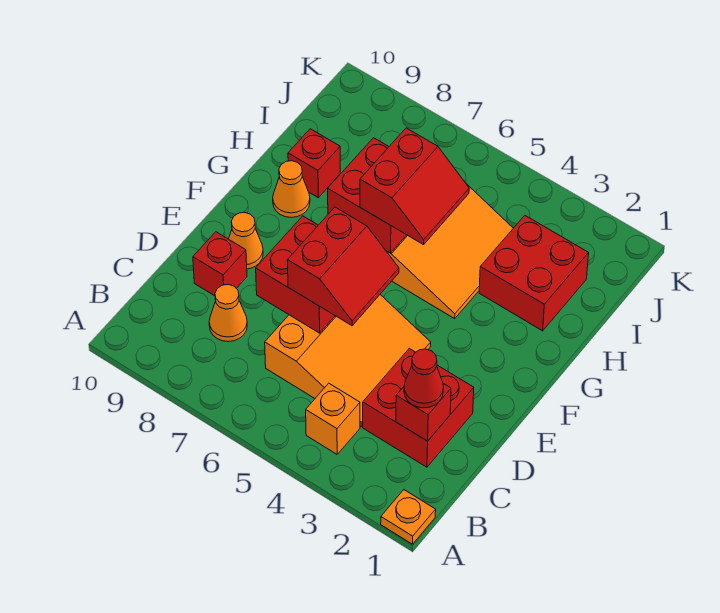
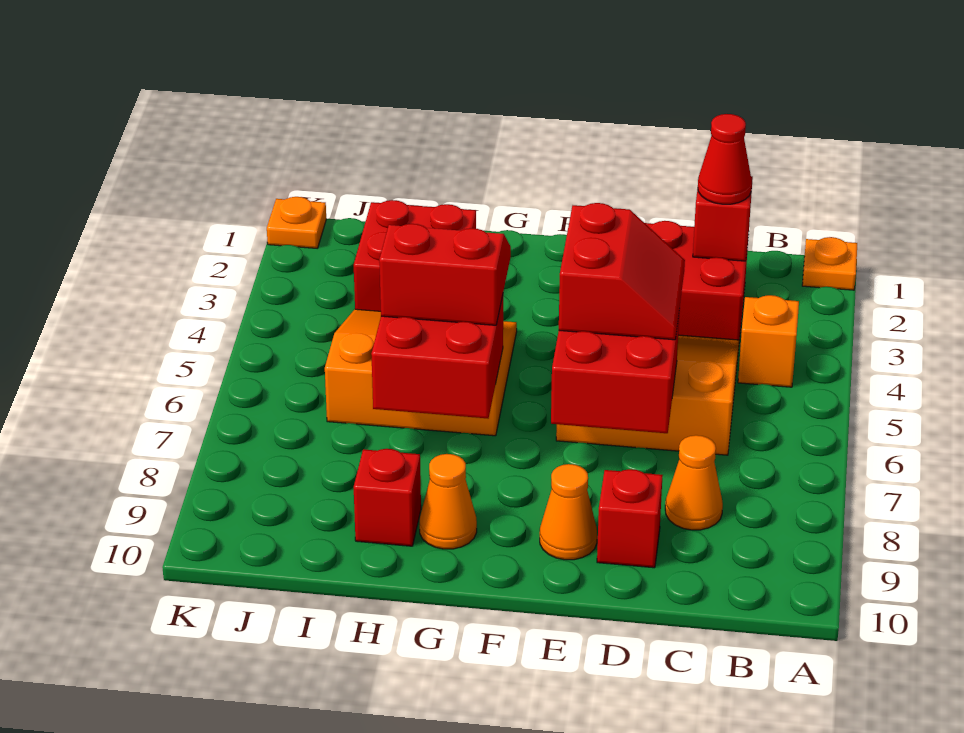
red slope D5:E6 level 3 top 6 -> red slope D5:E6 level 3 top E
none -> orange plate K1 level 1

